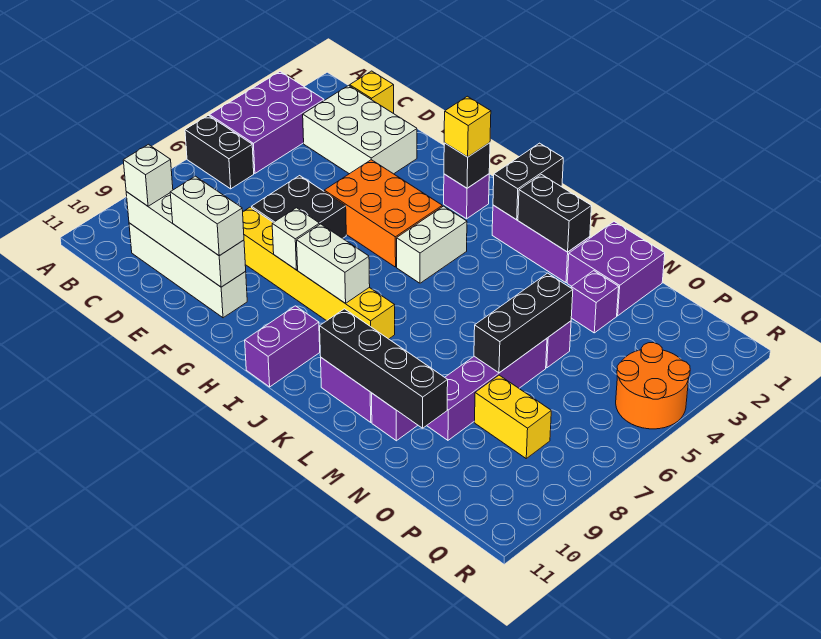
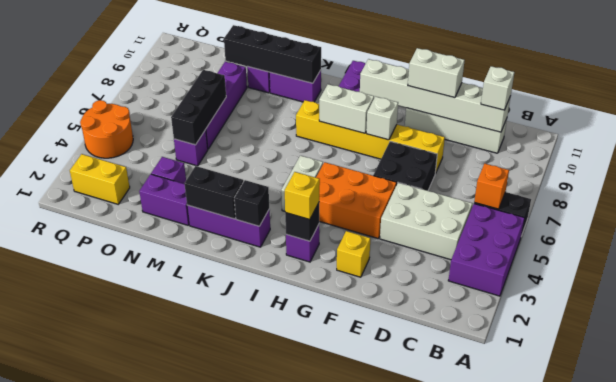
none -> orange brick B6 level 2
yellow brick C1 level 1 -> yellow brick F2 level 1
white brick C2:E3 level 1 -> white brick C4:E5 level 1
white brick C10:F10 level 2 -> white brick C10:H10 level 2
black brick J1:J2 level 2 -> black brick J2 level 2
purple brick M1:N2 level 1 -> purple brick M2:N2 level 1
yellow brick O8:P8 level 1 -> yellow brick P2:Q2 level 1

